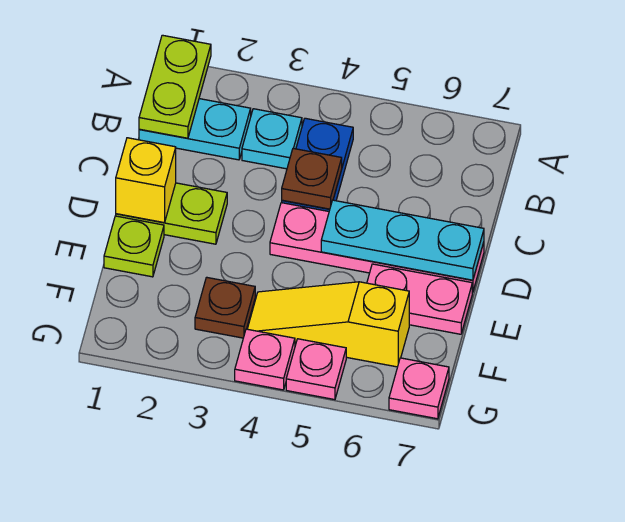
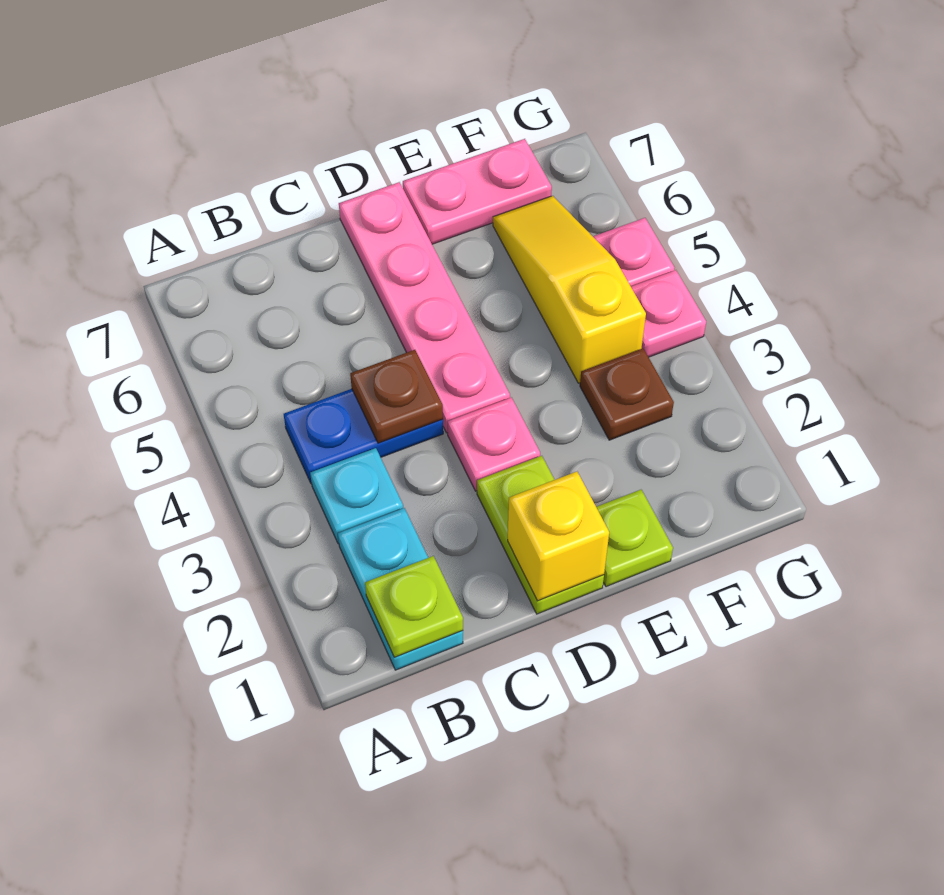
lime plate A1:B1 level 2 -> lime plate B1 level 2
cyan plate D5:D7 level 2 -> none
pink plate E6:E7 level 1 -> pink plate E7:F7 level 1
yellow slope F4:F6 level 1 top 6 -> yellow slope F4:F6 level 1 top 4
pink plate G7 level 1 -> pink plate D3 level 1

